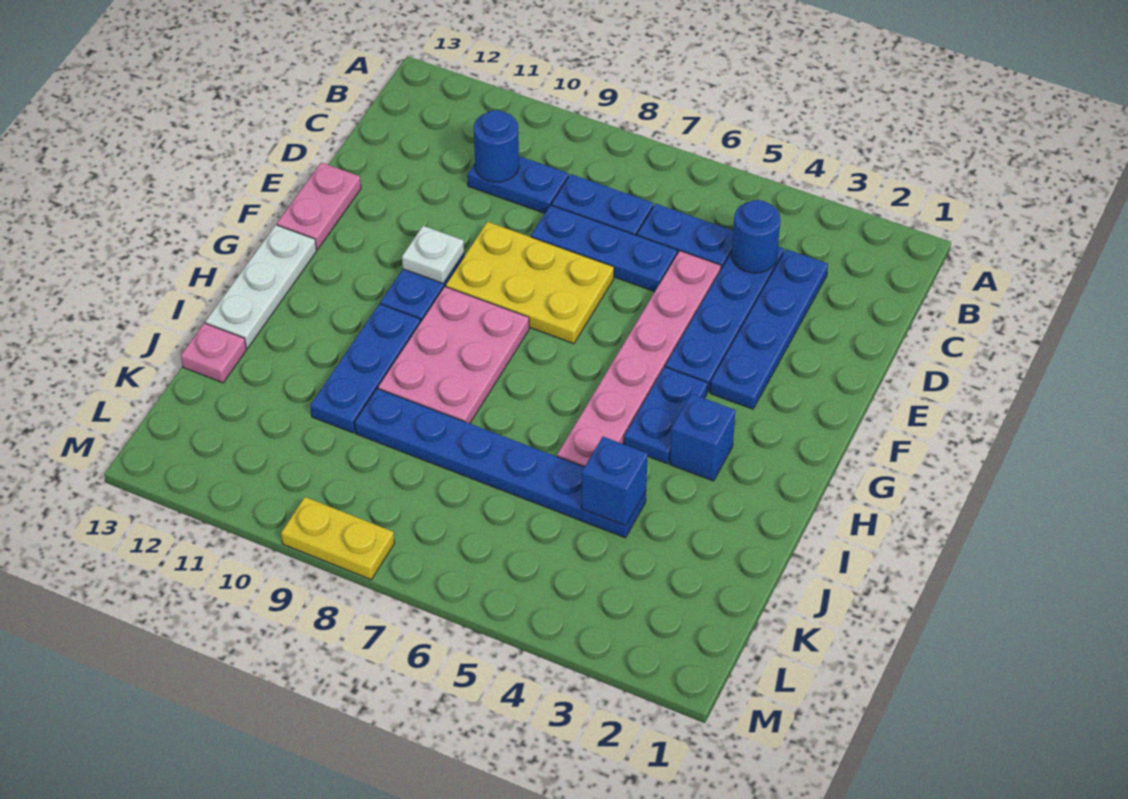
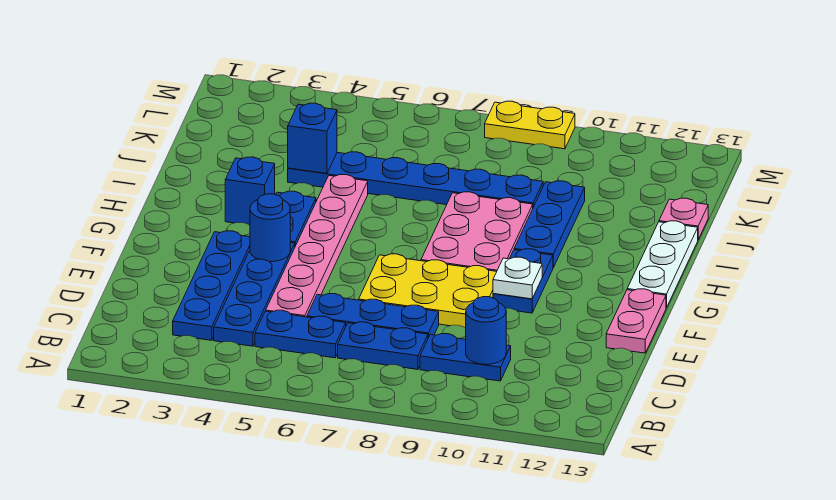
blue round brick C4 level 2 -> blue round brick F4 level 2

